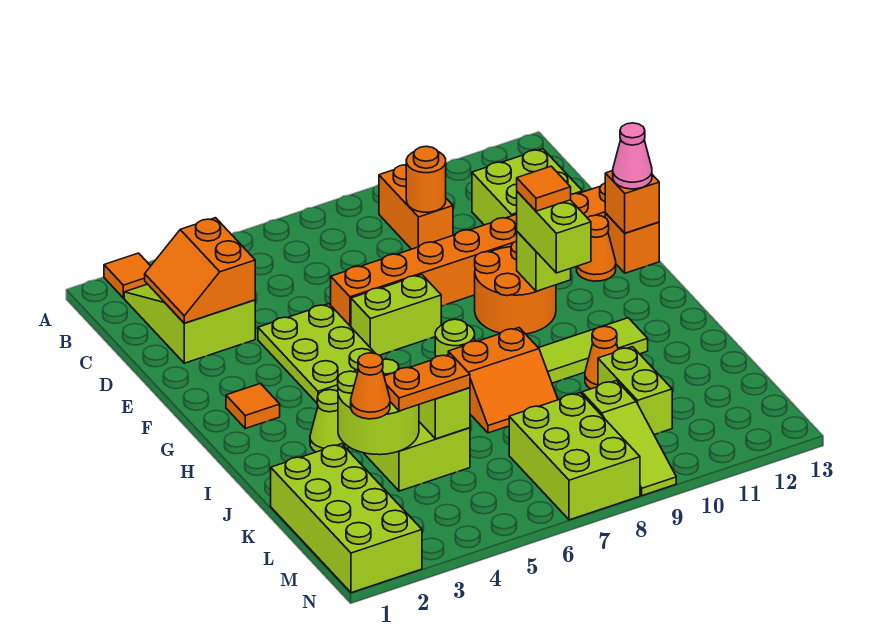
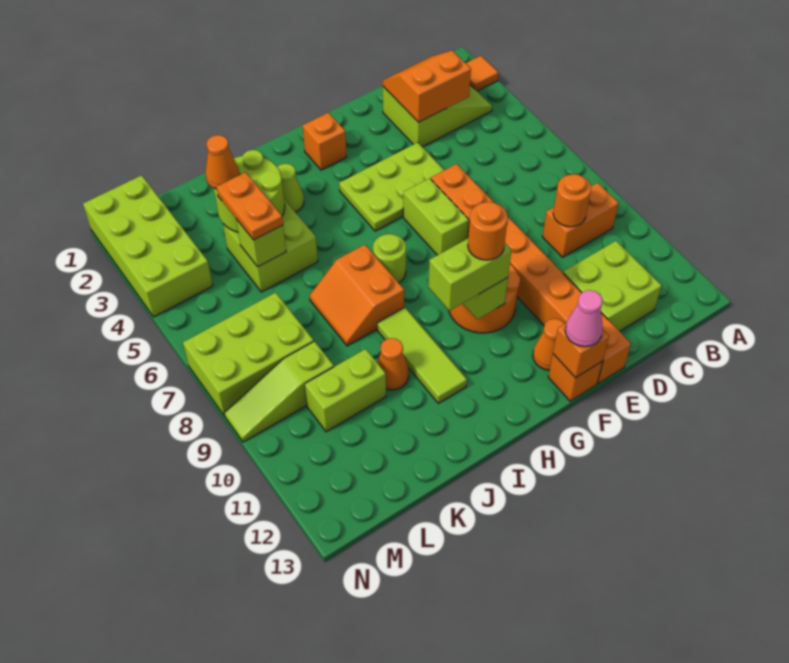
orange tile G2 level 1 -> orange brick G2 level 1
orange tile G10 level 4 -> orange round brick G10 level 4
lime brick K1:N2 level 1 -> lime brick M1:N4 level 1

